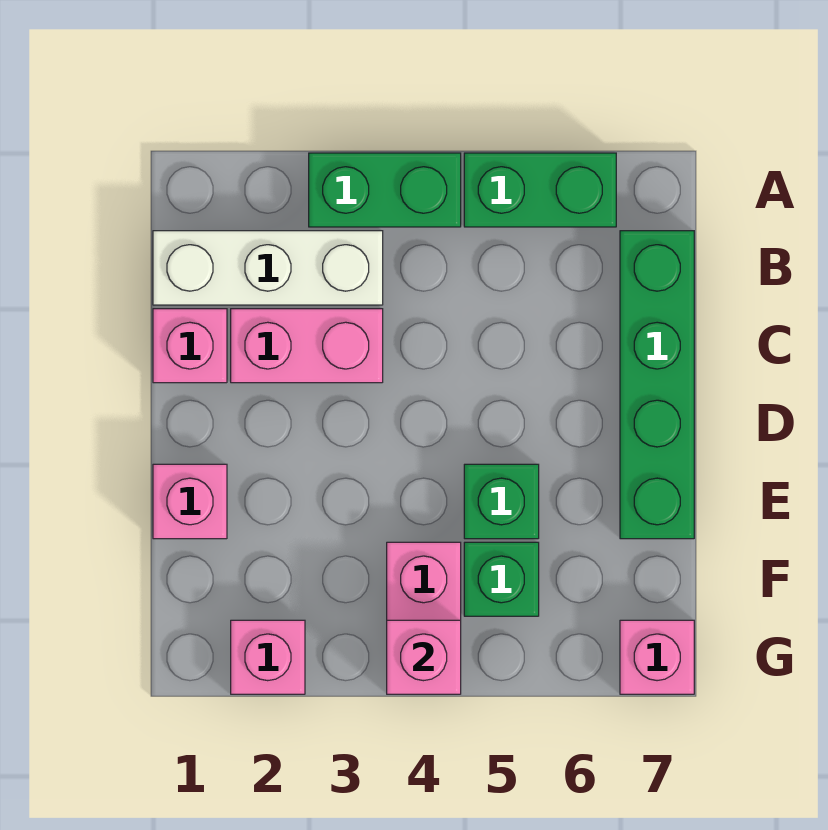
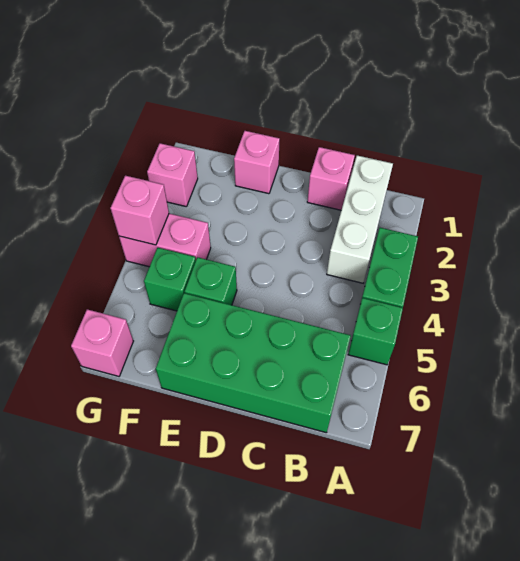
green brick A5:A6 level 1 -> green brick A5 level 1
green brick B7:E7 level 1 -> green brick B6:E7 level 1
pink brick C2:C3 level 1 -> none

